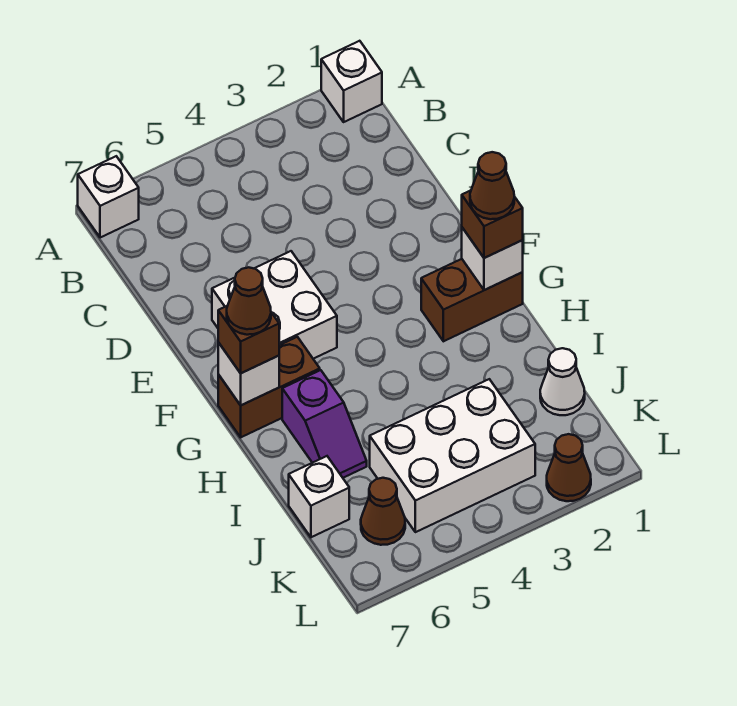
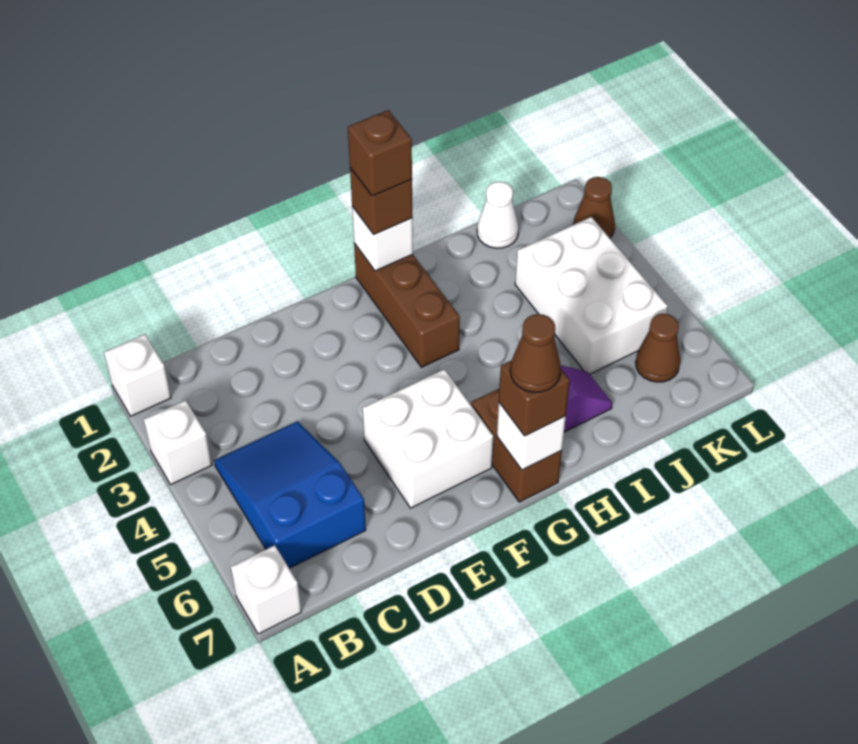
none -> blue slope B4:C6 level 1 top 6
brown brick G1:G2 level 1 -> brown brick G1:G3 level 1
brown cone G1 level 4 -> brown brick G1 level 4
white brick J7 level 1 -> white brick A3 level 1

